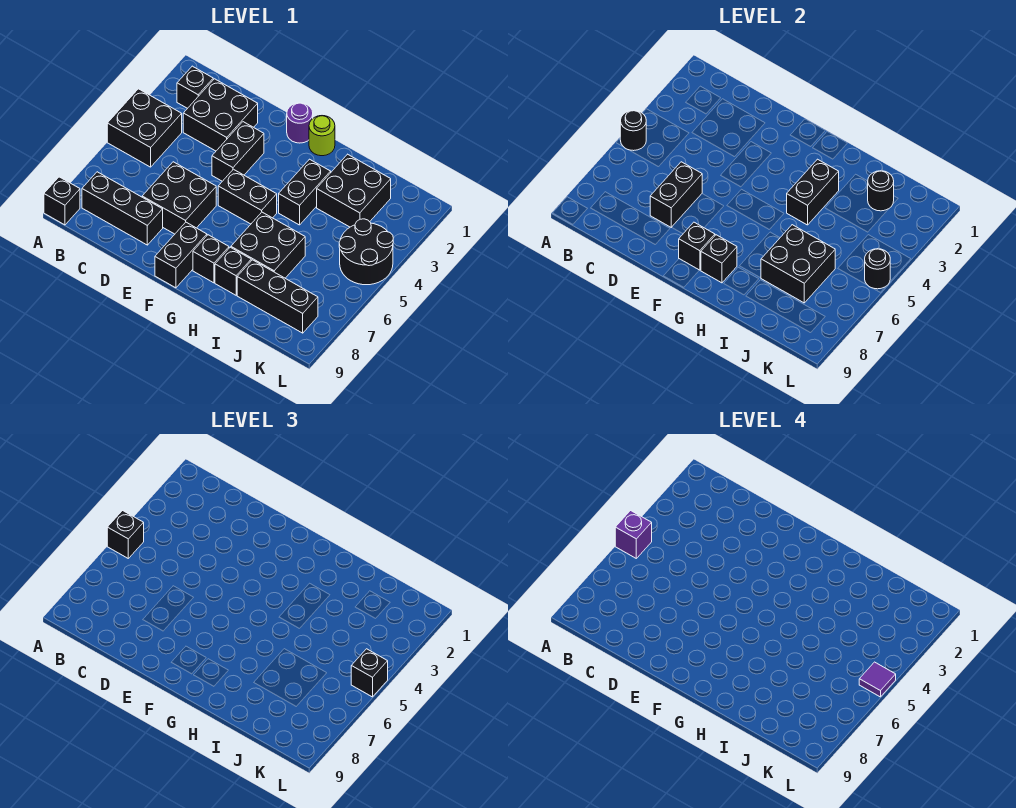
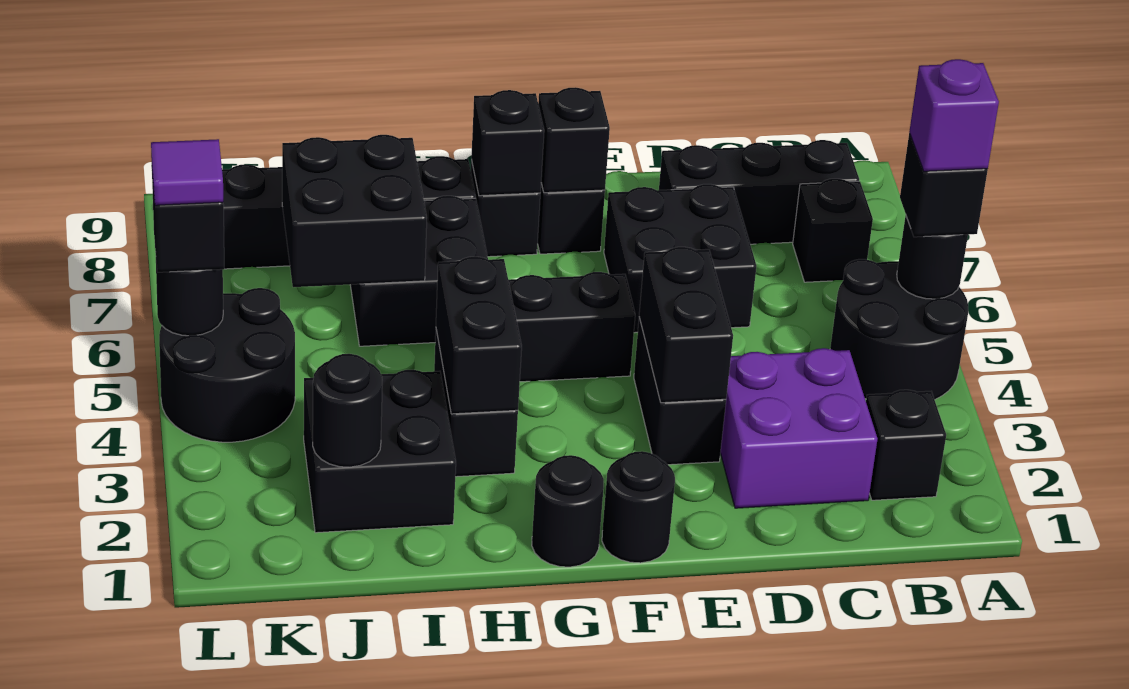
black brick A4:B5 level 1 -> black round brick A4:B5 level 1
black brick A9 level 1 -> black brick B7 level 1
black brick C2:D3 level 1 -> purple brick C2:D3 level 1
black brick D6:D7 level 2 -> black brick E3:E4 level 2
purple round brick F1 level 1 -> black round brick F1 level 1
lime round brick G1 level 1 -> black round brick G1 level 1

